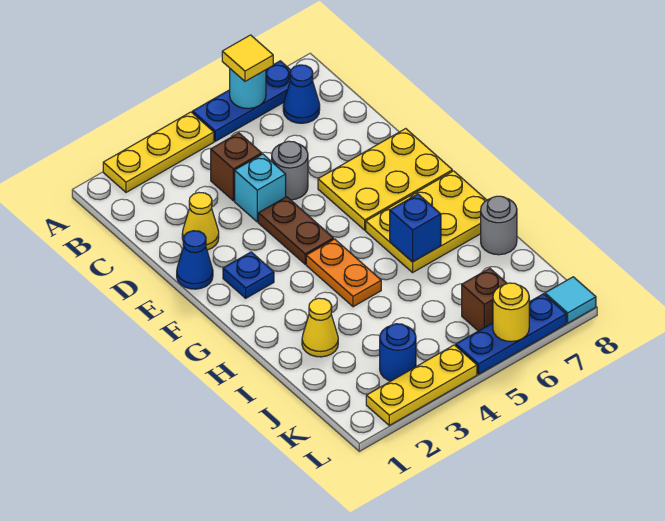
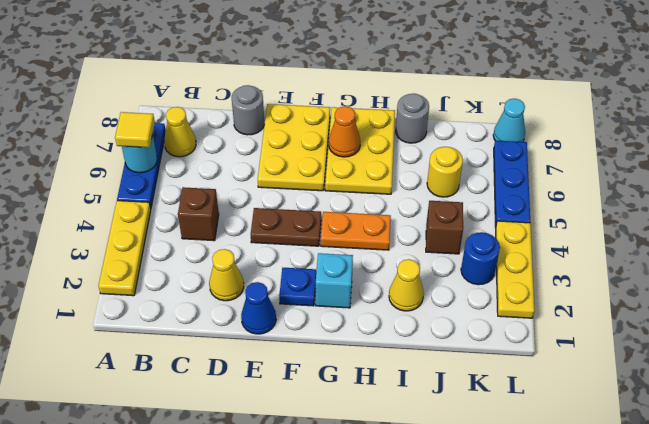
blue cone B7 level 1 -> yellow cone B7 level 1
cyan brick D4 level 1 -> cyan brick G2 level 1
grey round brick D5 level 1 -> grey round brick D8 level 1
none -> orange cone G7 level 2
blue brick H6 level 2 -> none
brown brick K6 level 1 -> brown brick J4 level 1
yellow round brick L6 level 2 -> yellow round brick J6 level 1
cyan tile L8 level 1 -> cyan cone L8 level 1

